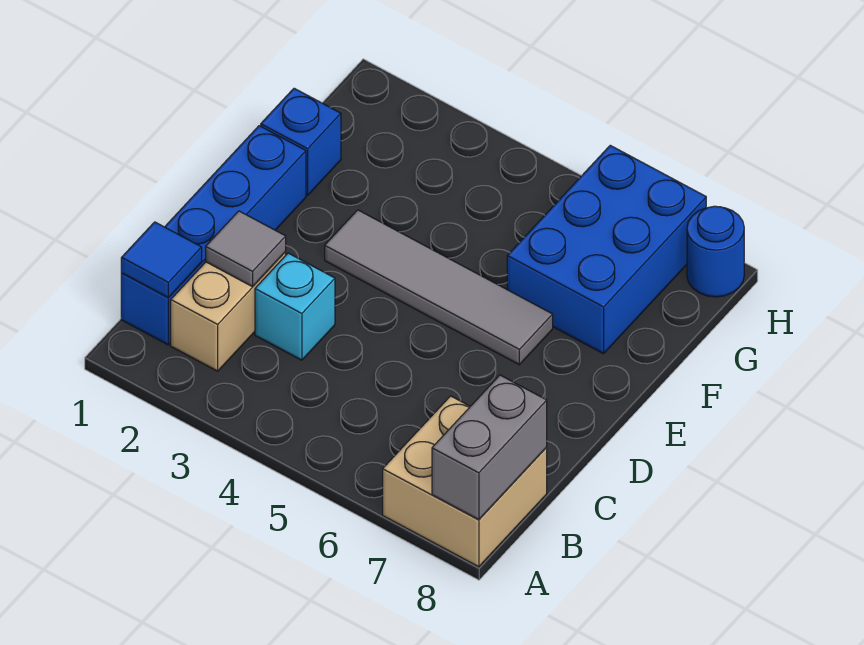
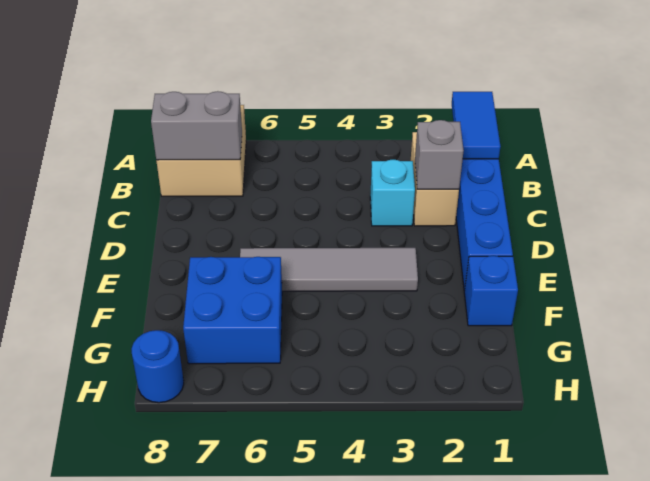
grey brick A8:B8 level 2 -> grey brick B7:B8 level 2
blue tile B1 level 2 -> blue tile A1:B1 level 2
grey tile C2 level 2 -> grey brick C2 level 2
blue brick F6:H7 level 1 -> blue brick F6:G7 level 1

